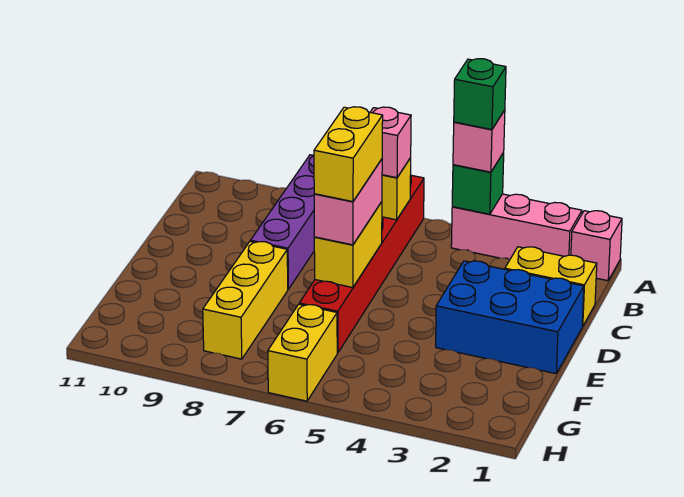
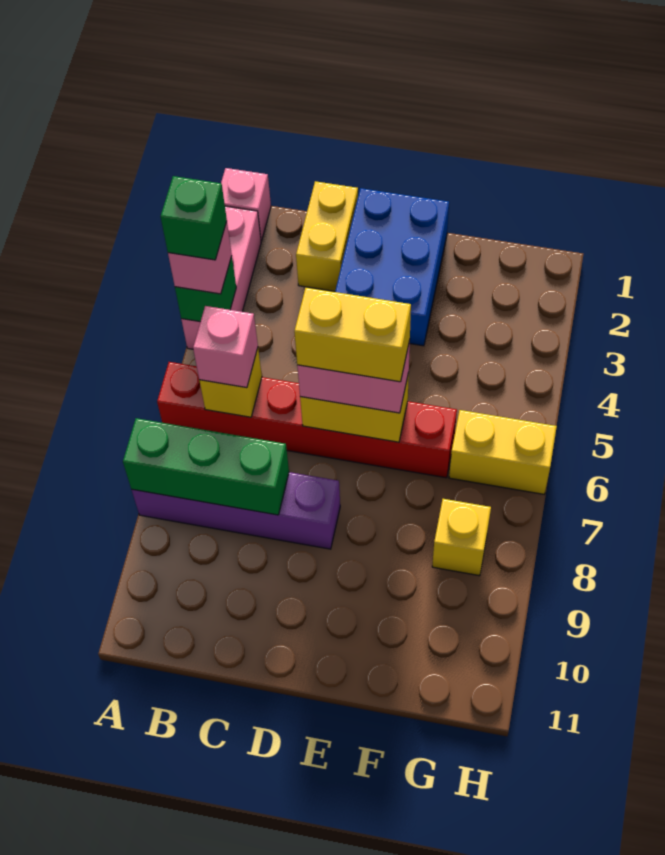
none -> green brick A8:C8 level 2
yellow brick E8:G8 level 1 -> yellow brick G8 level 1

